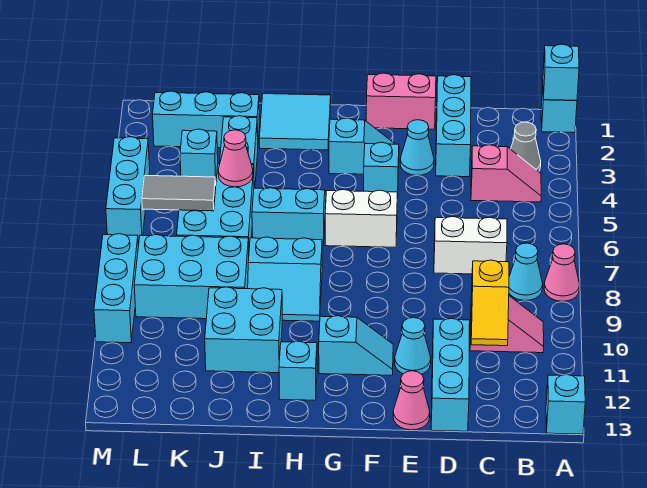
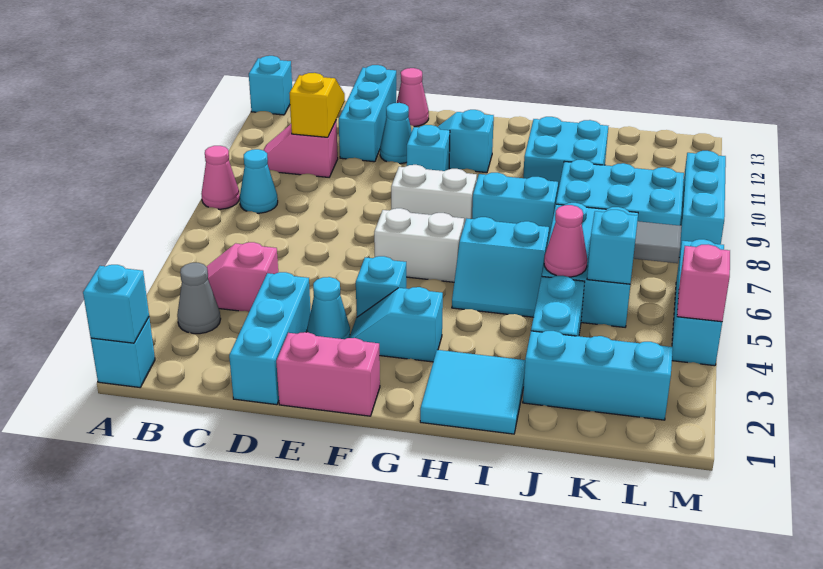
white brick C7:D7 level 1 -> white brick F8:G8 level 1
cyan brick H12 level 1 -> cyan brick F10 level 1
none -> pink brick M4 level 2

